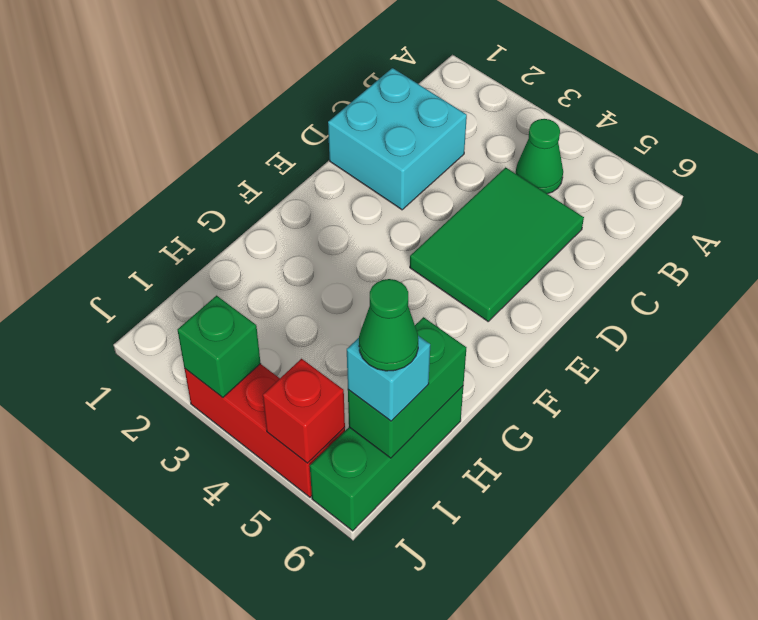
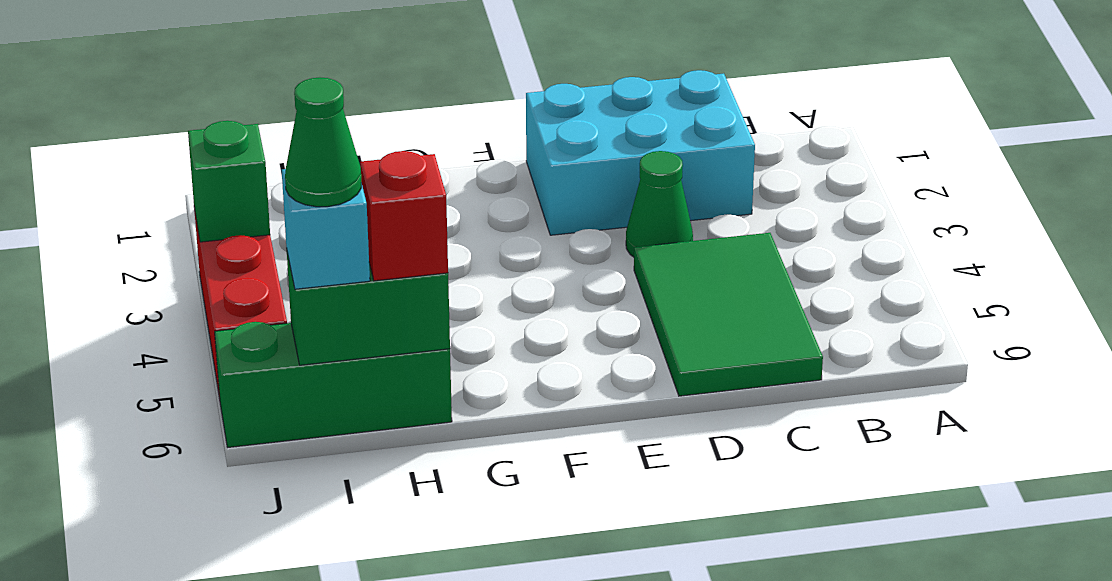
green cone B4 level 1 -> green cone D3 level 1
cyan brick C1:D2 level 1 -> cyan brick C1:E2 level 1
green tile C4:E5 level 1 -> green tile C4:D6 level 1
red brick J5 level 2 -> red brick H6 level 3

